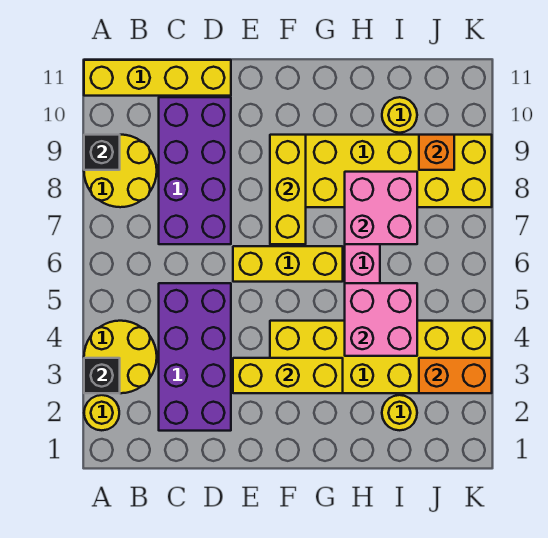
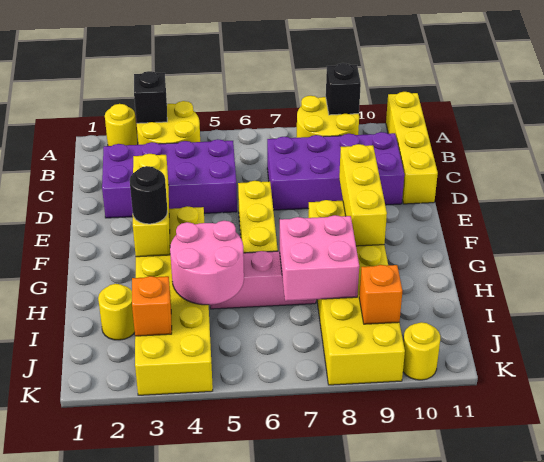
yellow brick F7:F9 level 2 -> yellow brick E9:G9 level 2
none -> black round brick G3 level 3
pink brick H4:I5 level 2 -> pink round brick H4:I5 level 2
yellow round brick I10 level 1 -> yellow round brick K10 level 1
orange brick J3:K3 level 2 -> orange brick J3 level 2

